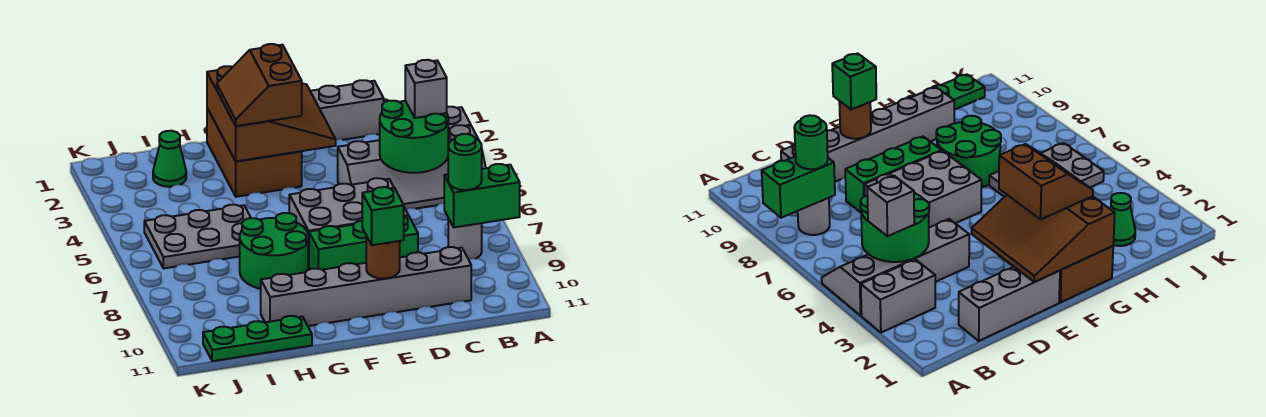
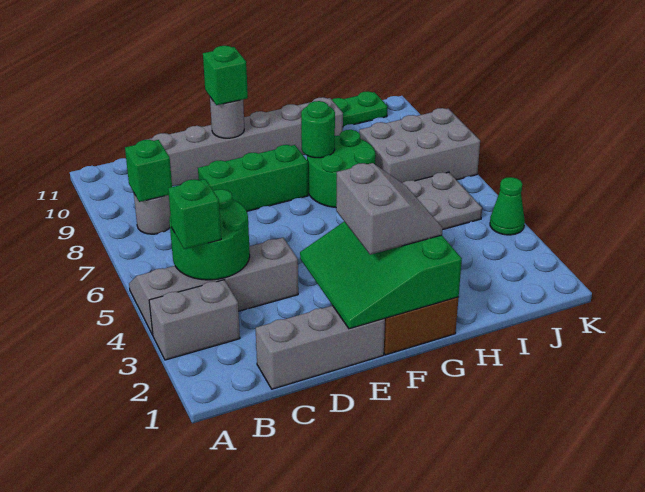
green brick A8:B8 level 2 -> green brick B8 level 2
grey brick B4 level 3 -> green brick B4 level 3
green round brick B8 level 3 -> green round brick G8 level 2
grey brick D6:F7 level 1 -> grey brick I7:K8 level 1
brown slope E1:G3 level 2 top G -> green slope E1:G3 level 2 top G
brown round brick E10 level 2 -> grey round brick E10 level 2
brown slope F2:G3 level 3 top F -> grey slope F2:G3 level 3 top F
green cone I2 level 1 -> green cone K4 level 1

